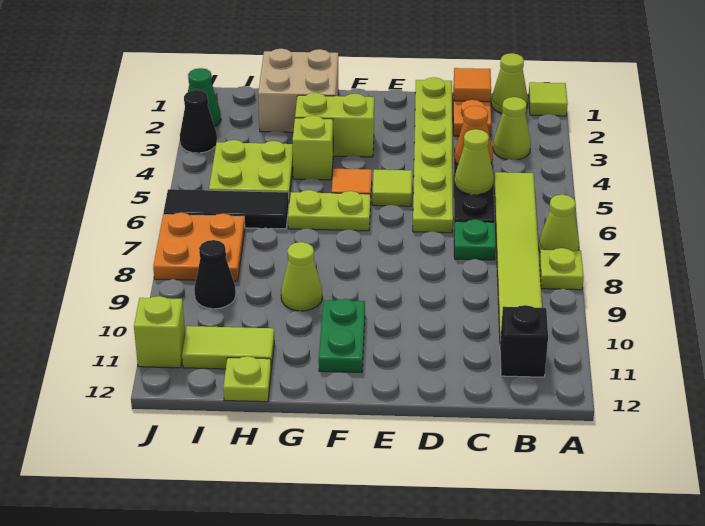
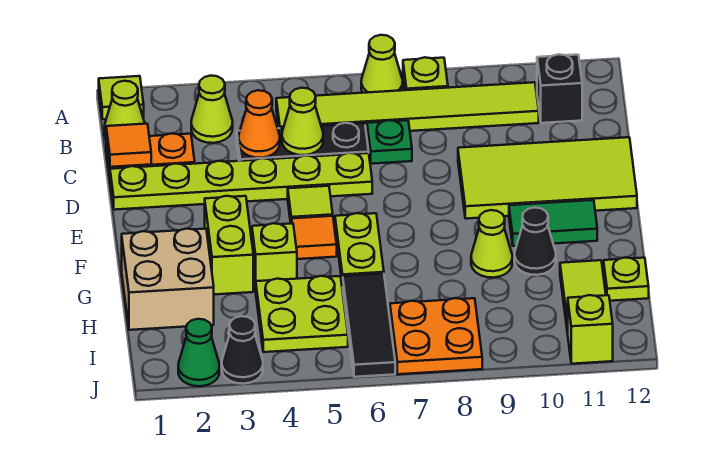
none -> lime tile D9:E12 level 1
green plate F10:F11 level 1 -> green tile F10:F11 level 1
black cone I9 level 1 -> black cone G10 level 1

